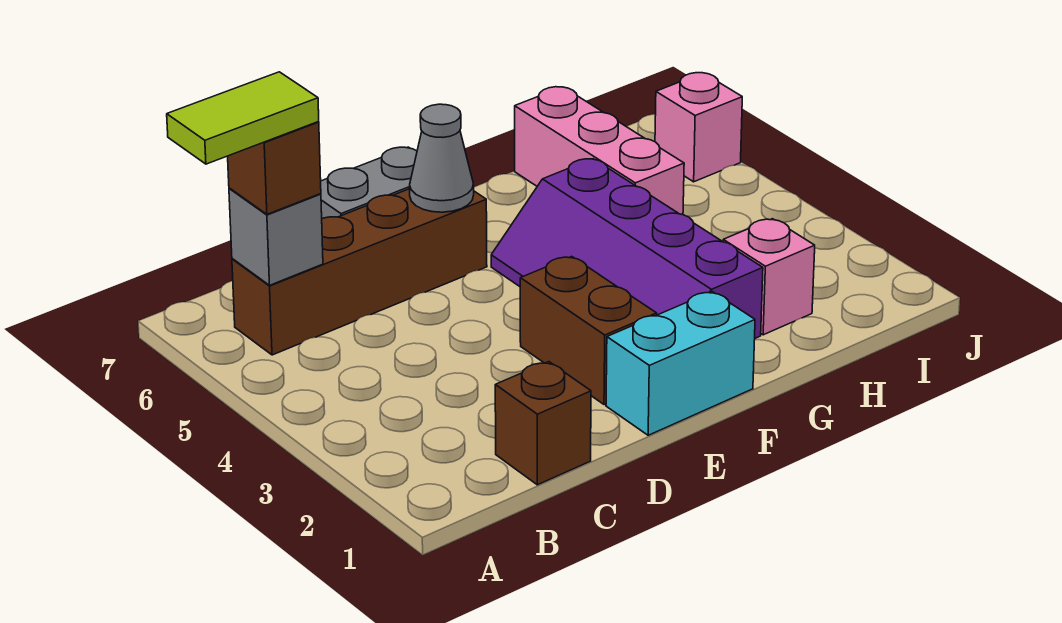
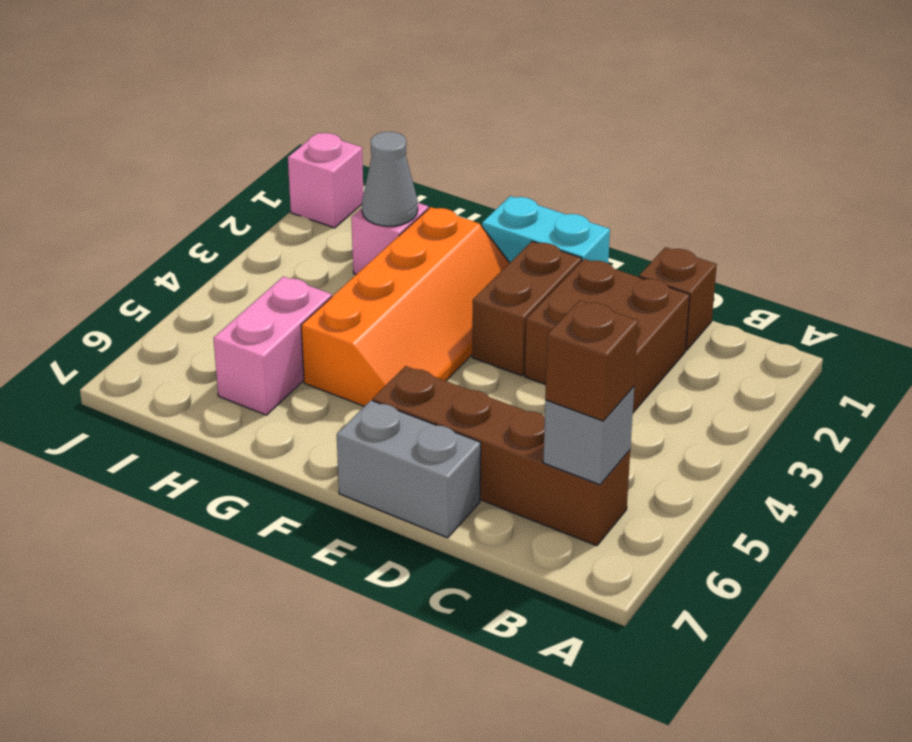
lime tile A6:B6 level 4 -> none
none -> brown brick C2:D3 level 1
grey cone E6 level 2 -> grey cone H2 level 2
purple slope F2:G5 level 1 top G -> orange slope F2:G5 level 1 top G
pink brick H5:H7 level 1 -> pink brick H5:H6 level 1
pink brick J6 level 1 -> pink brick J1 level 1

